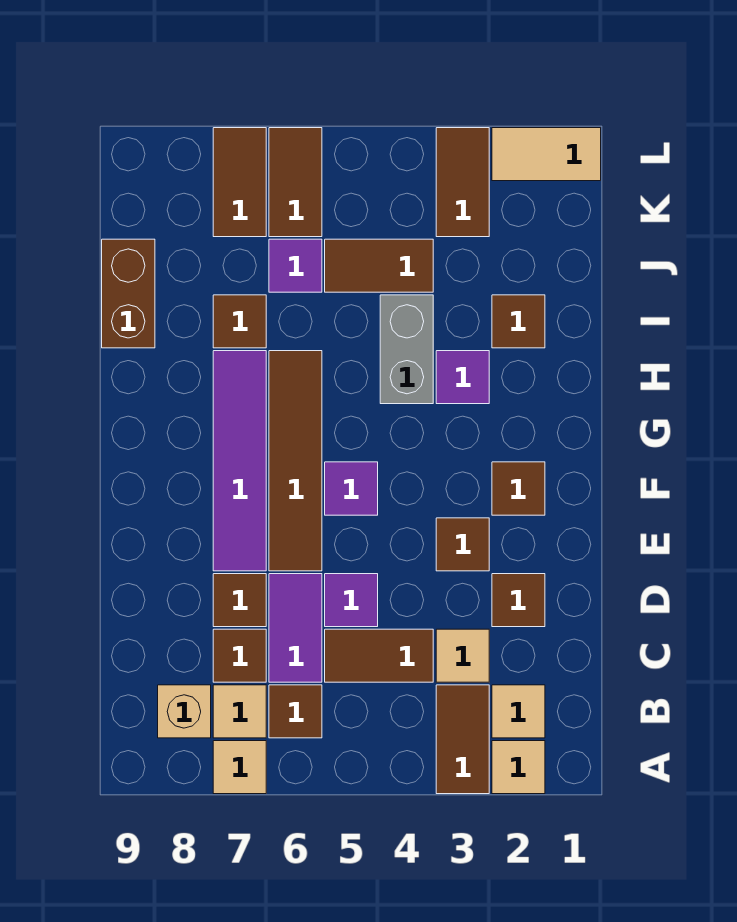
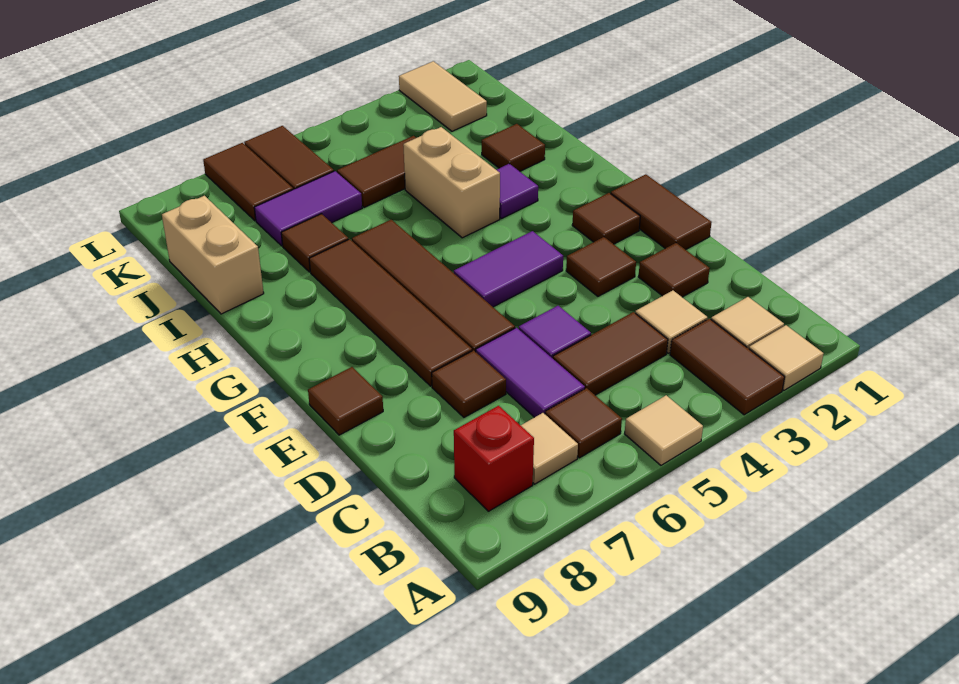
tan tile A7 level 1 -> tan tile A5 level 1
tan brick B8 level 1 -> red brick B8 level 1
brown tile C7 level 1 -> brown tile E9 level 1
purple tile E7:H7 level 1 -> brown tile E7:H7 level 1
purple tile F5 level 1 -> purple tile F4:F5 level 1
grey brick H4:I4 level 1 -> tan brick H4:I4 level 1
brown brick I9:J9 level 1 -> tan brick I9:J9 level 1
purple tile J6 level 1 -> purple tile J6:J7 level 1
brown tile K3:L3 level 1 -> brown tile E1:F1 level 1
tan tile L1:L2 level 1 -> tan tile K2:L2 level 1

